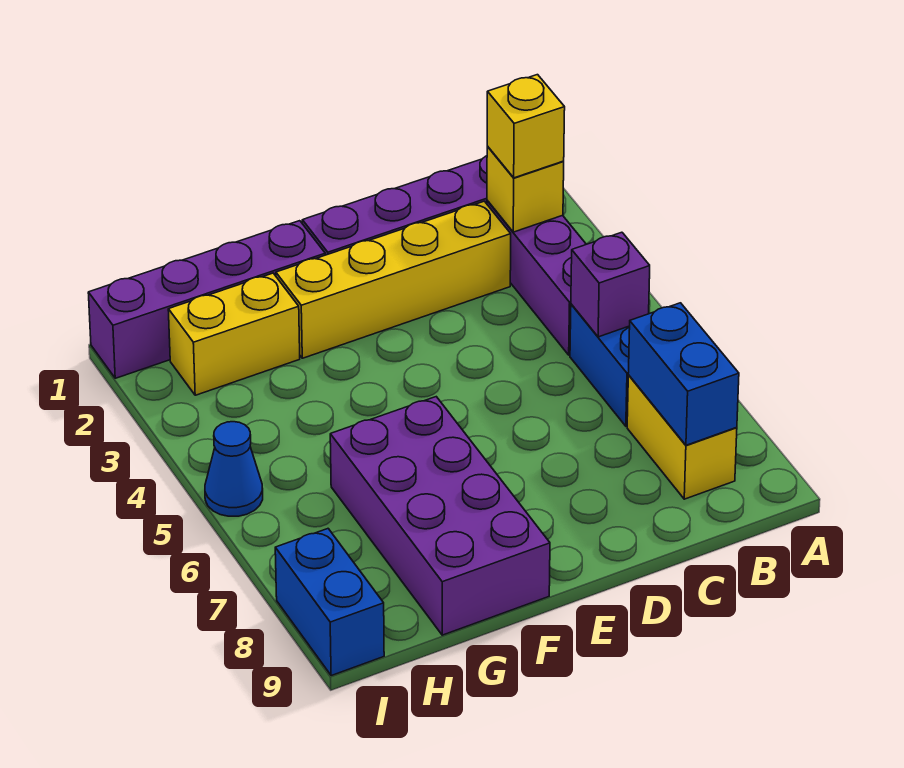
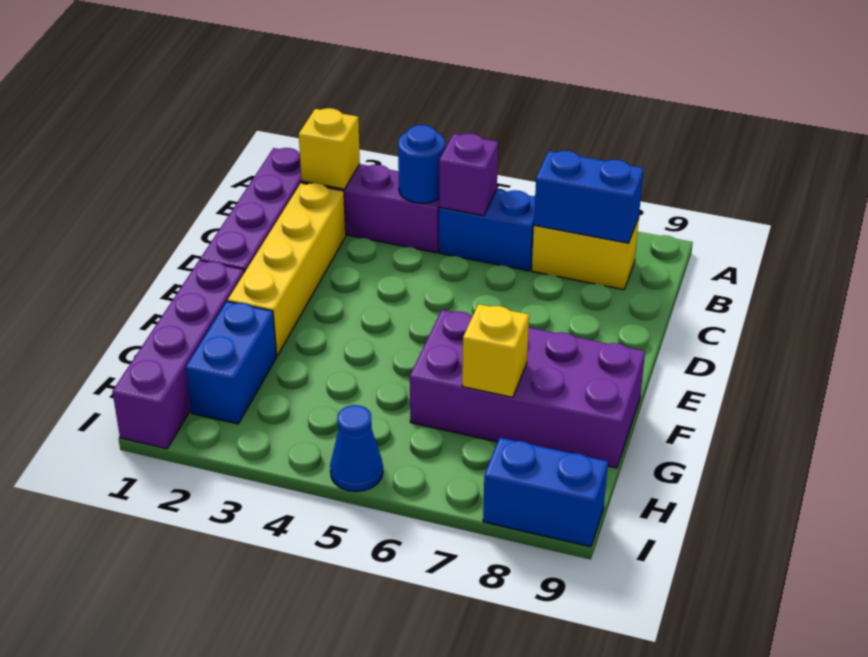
yellow brick B2 level 3 -> yellow brick G7 level 2
none -> blue round brick B4 level 2
yellow brick G2:H2 level 1 -> blue brick G2:H2 level 1

